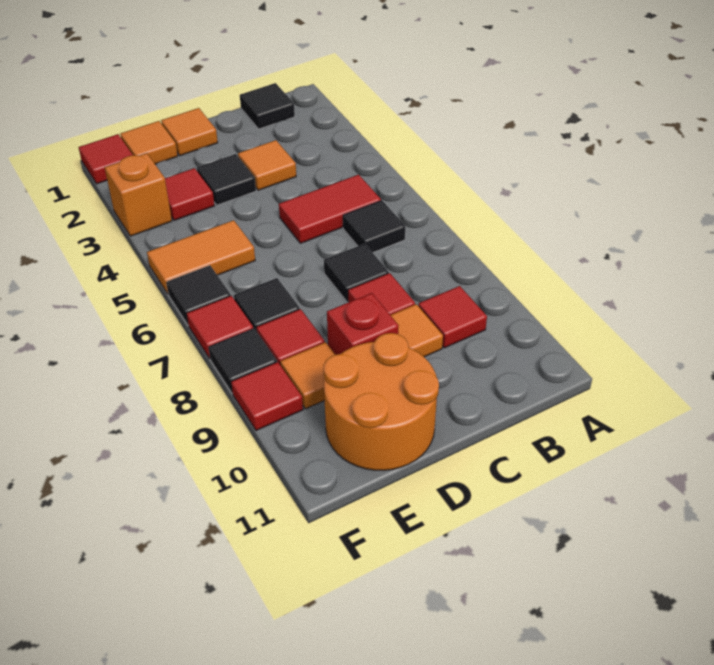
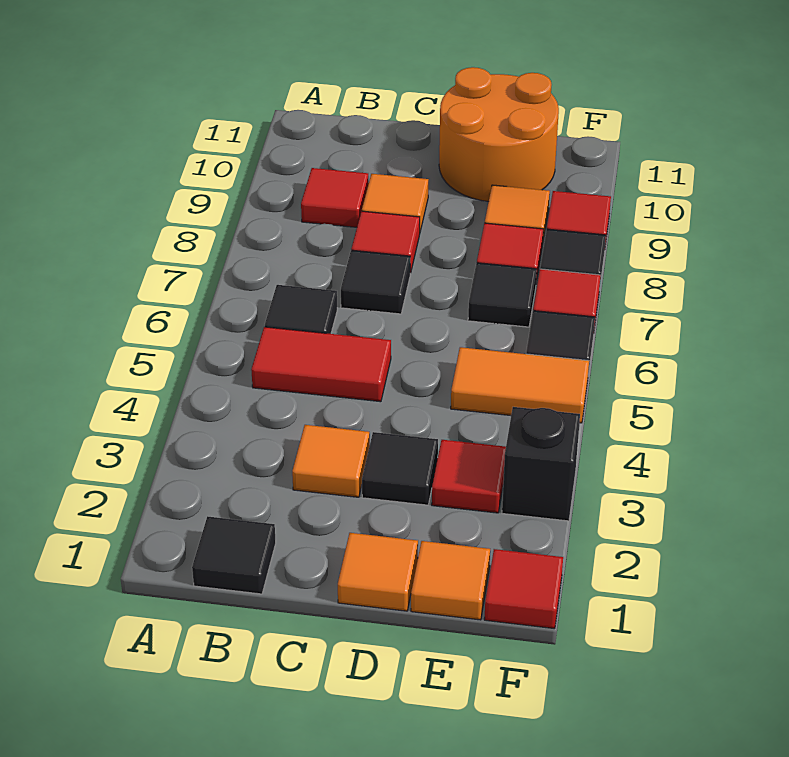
red brick D9 level 1 -> none
orange brick F3 level 1 -> black brick F3 level 1

